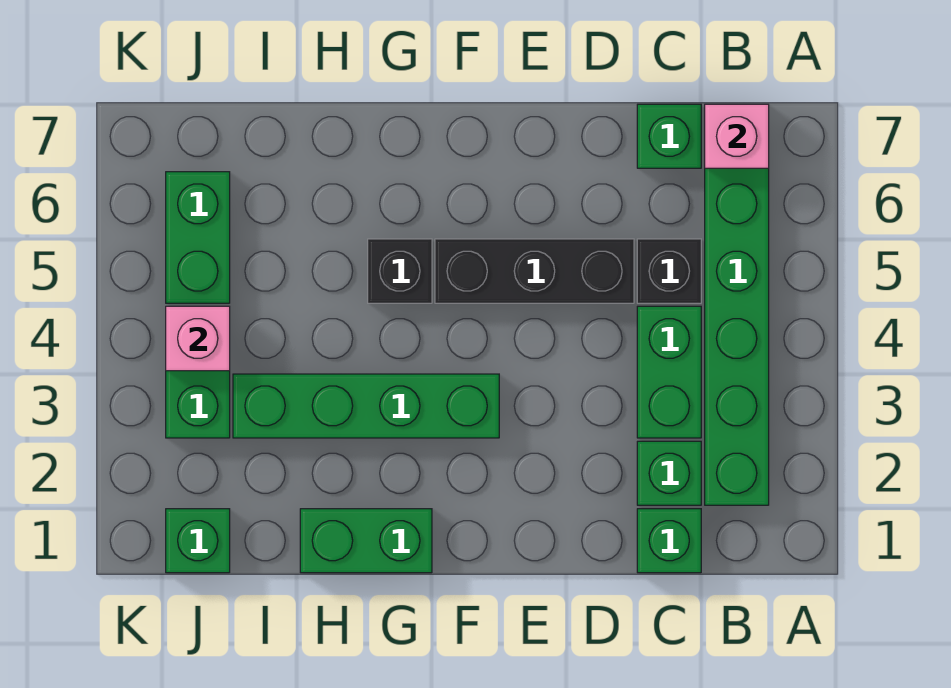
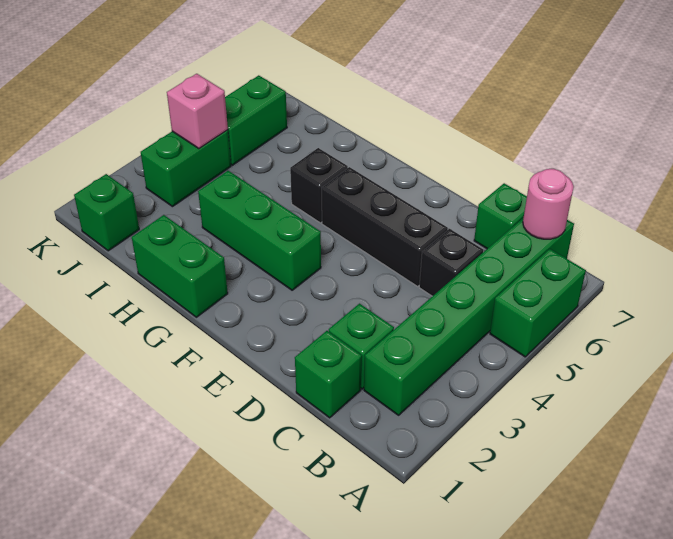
pink brick B7 level 2 -> pink round brick B7 level 2
green brick C3:C4 level 1 -> green brick A5:A6 level 1
green brick F3:I3 level 1 -> green brick F3:H3 level 1

